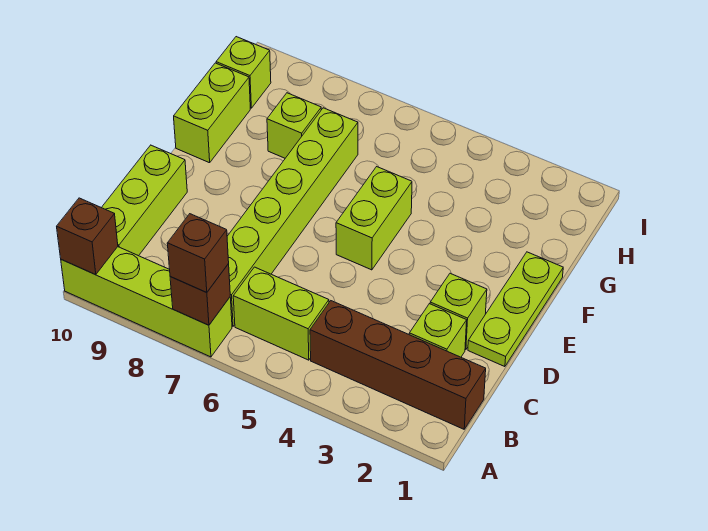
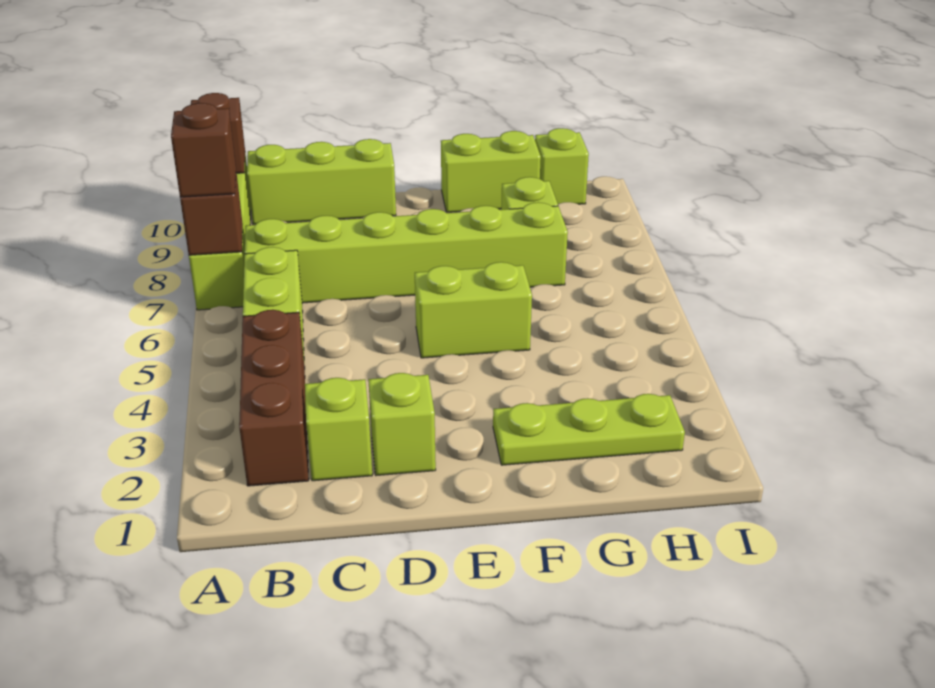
brown brick B1:B4 level 1 -> brown brick B2:B4 level 1
lime plate D1:F1 level 1 -> lime plate F2:H2 level 1

